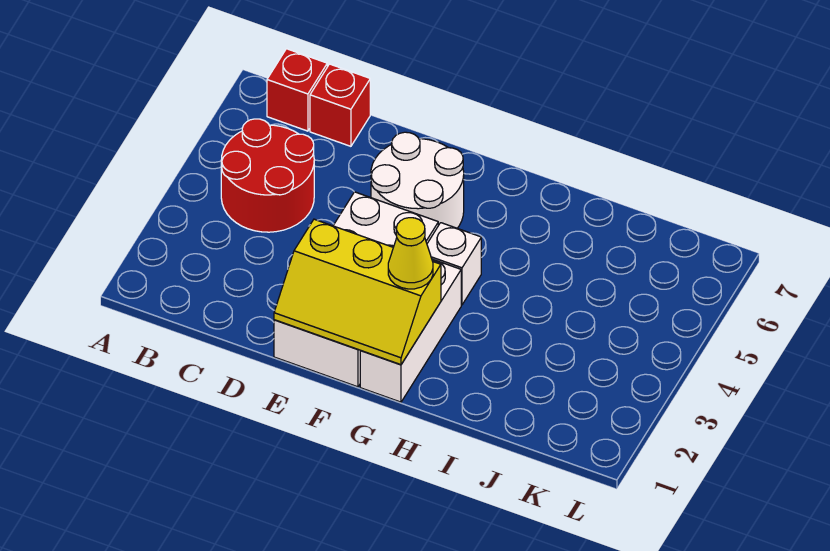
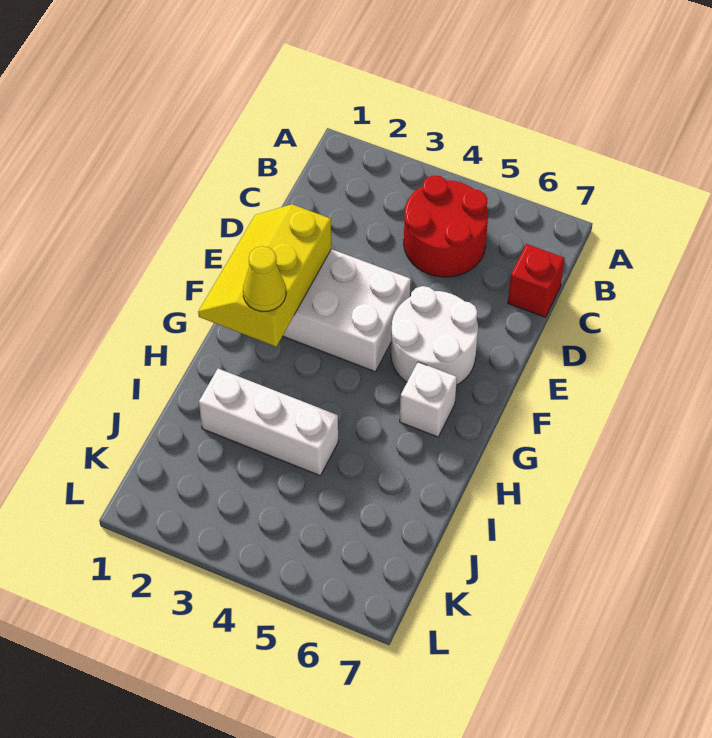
red brick B7 level 1 -> none
white brick G1:G3 level 1 -> white brick I2:I4 level 1
white brick G4 level 1 -> white brick G6 level 1

